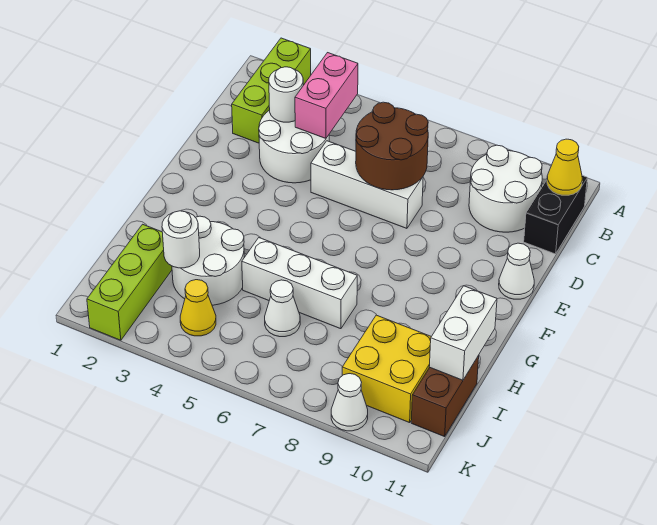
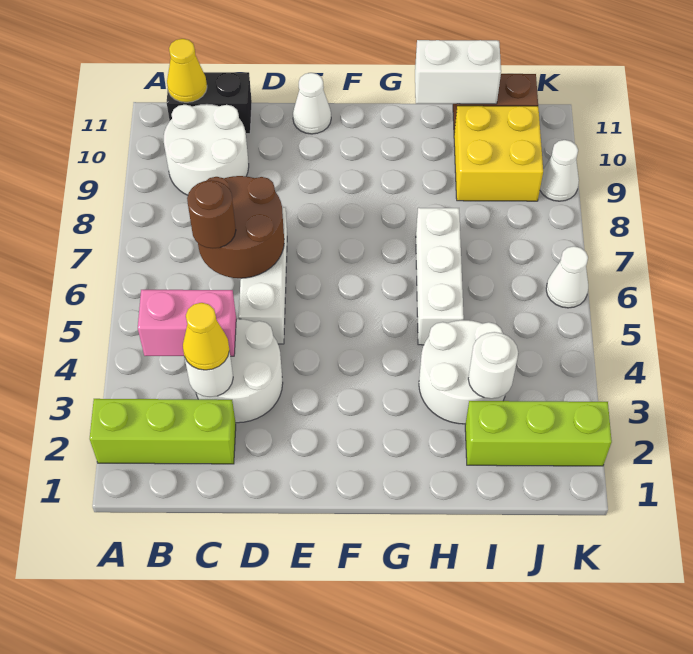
none -> brown round brick C6 level 3
white cone I6 level 1 -> white cone K6 level 1
yellow cone J4 level 1 -> yellow cone C3 level 3

